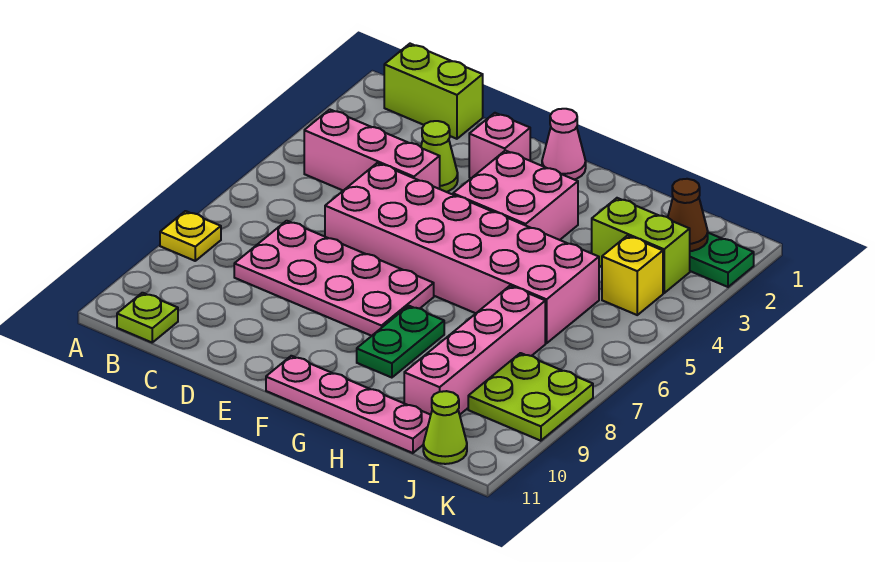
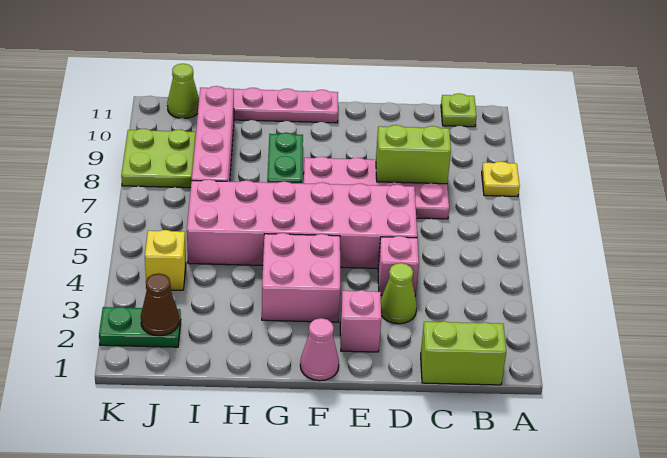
pink brick B4:D4 level 1 -> pink brick D4 level 1
lime brick I3:J3 level 1 -> lime brick C8:D8 level 2

